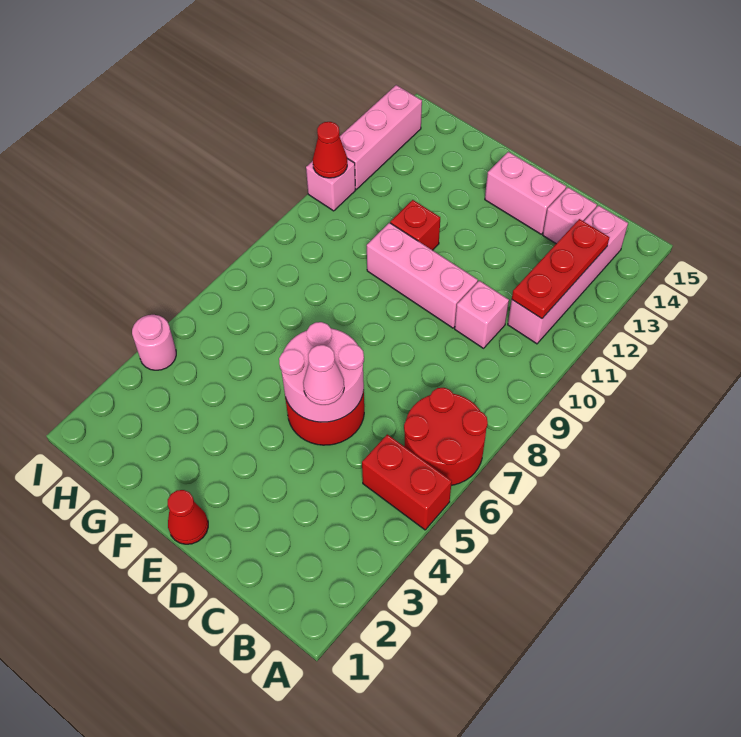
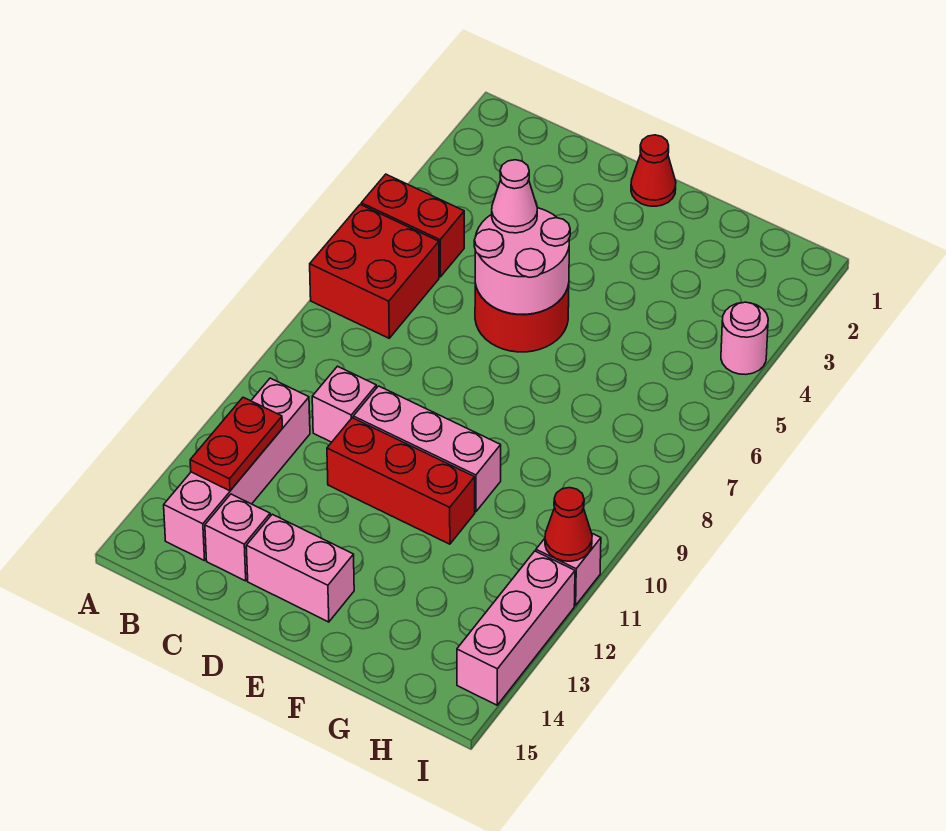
red round brick A6:B7 level 1 -> red brick A6:B7 level 1
red plate B11:B13 level 2 -> red plate B12:B13 level 2
red brick F11 level 1 -> red brick D11:F11 level 1

